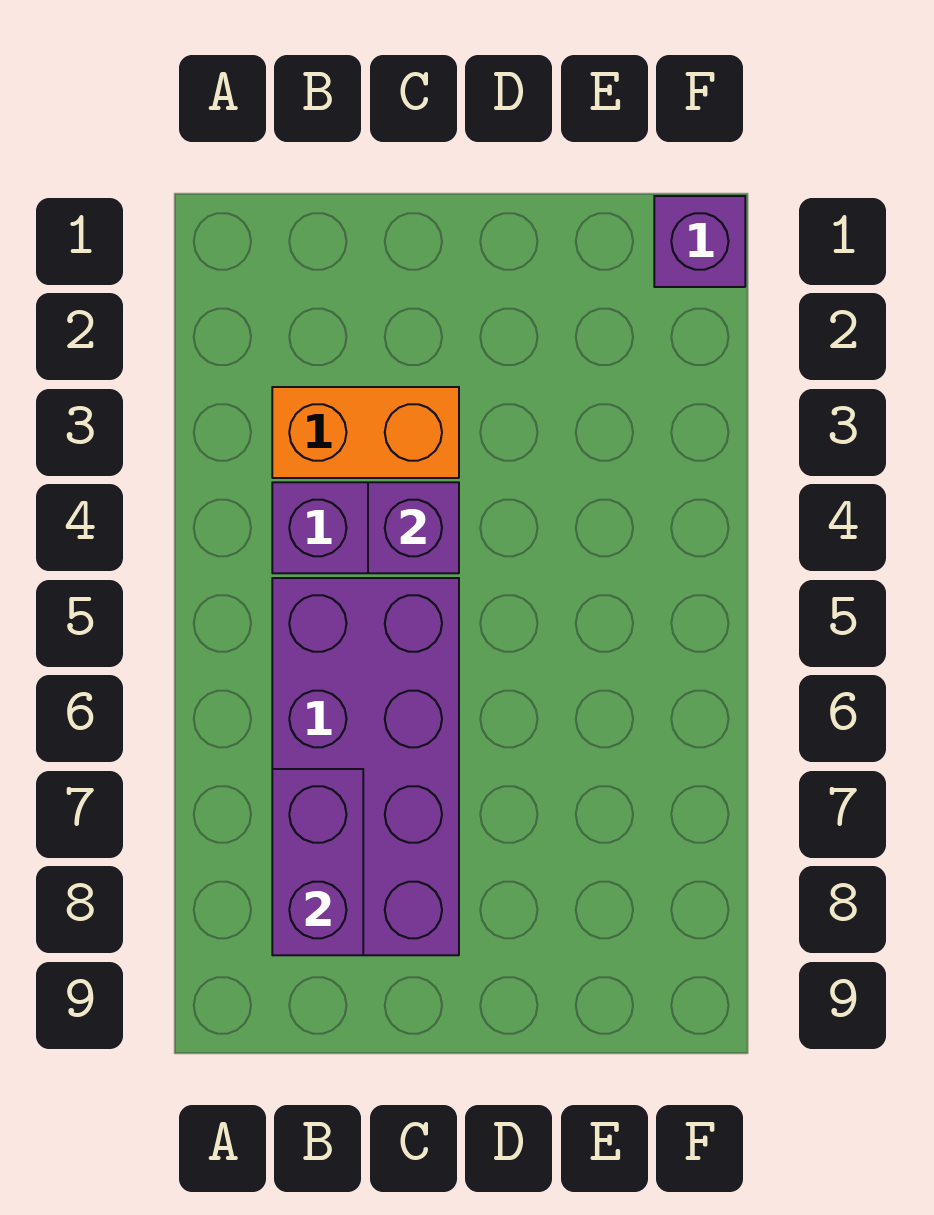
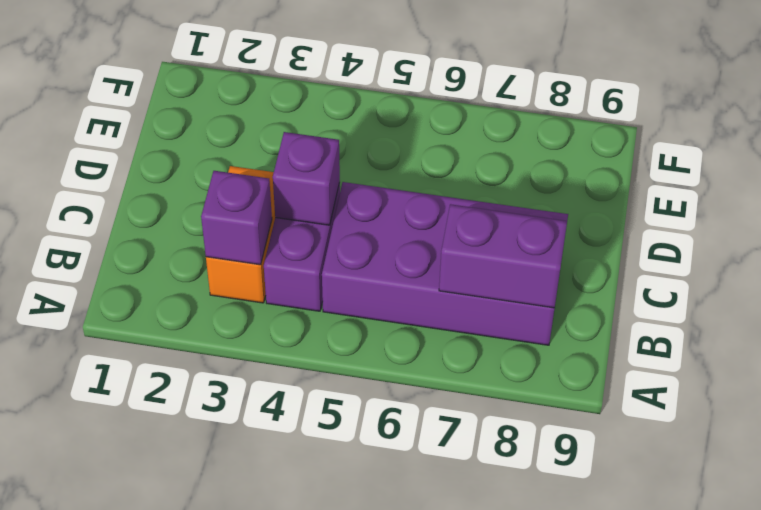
purple brick F1 level 1 -> purple brick B3 level 2

